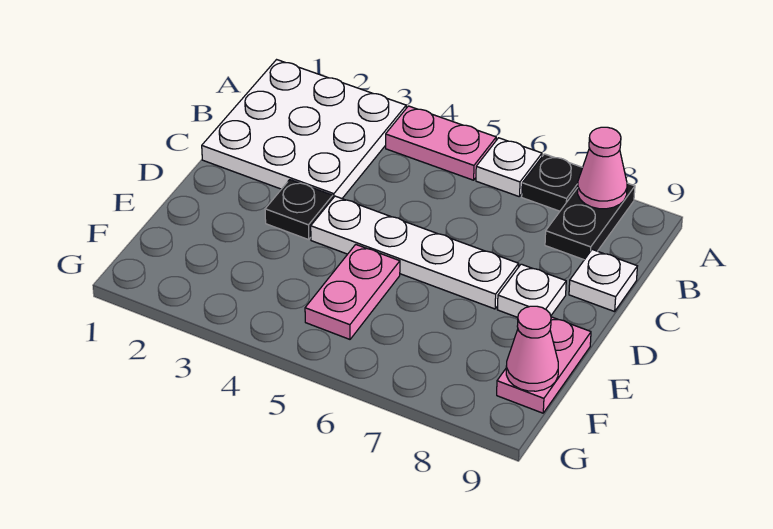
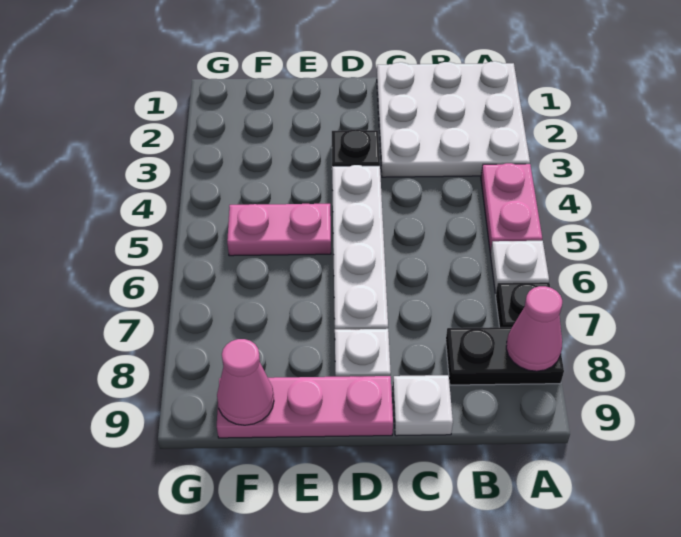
pink plate E9:F9 level 1 -> pink plate D9:F9 level 1

